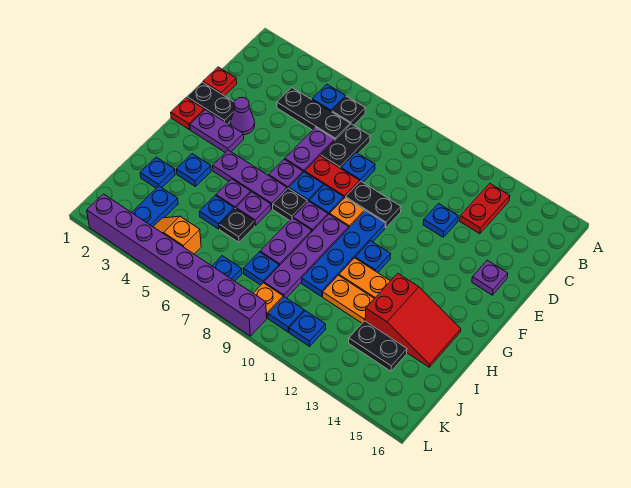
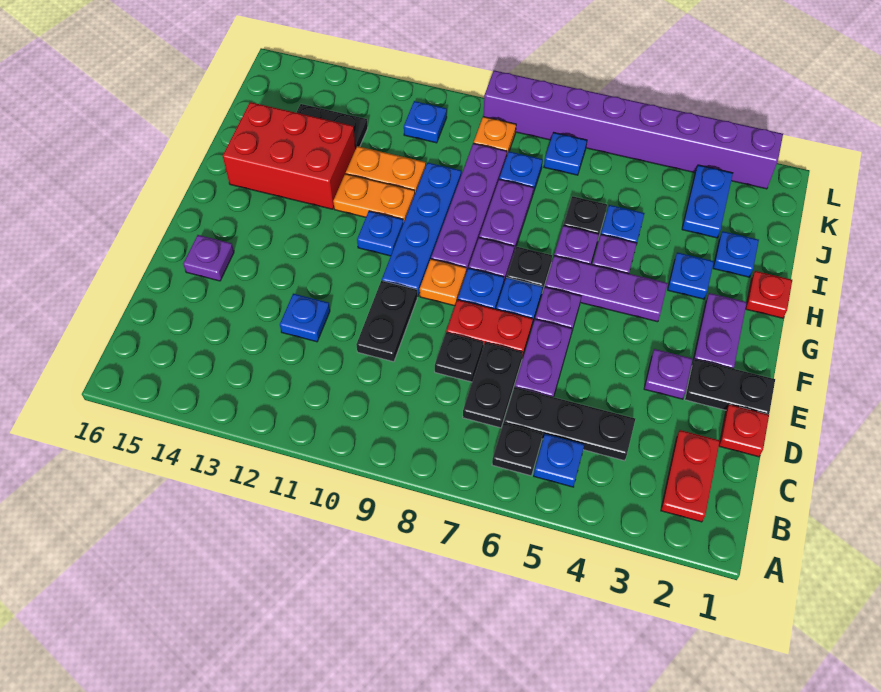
red plate B13:C13 level 1 -> red plate B2:C2 level 1
blue plate D8 level 1 -> black plate D8 level 1
purple cone E3 level 1 -> purple plate E3 level 1
black plate E9:E10 level 1 -> black plate D10:E10 level 1
red plate F1 level 1 -> red plate H1 level 1
purple plate F2:F3 level 1 -> purple plate F2:G2 level 1
red slope H13:I15 level 1 top 13 -> red brick H13:I15 level 1
orange slope K4:K5 level 1 top 5 -> none
blue plate K10 level 1 -> none

